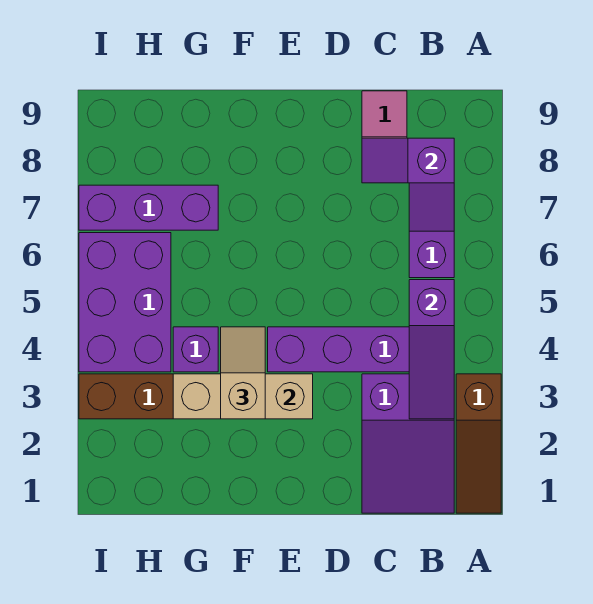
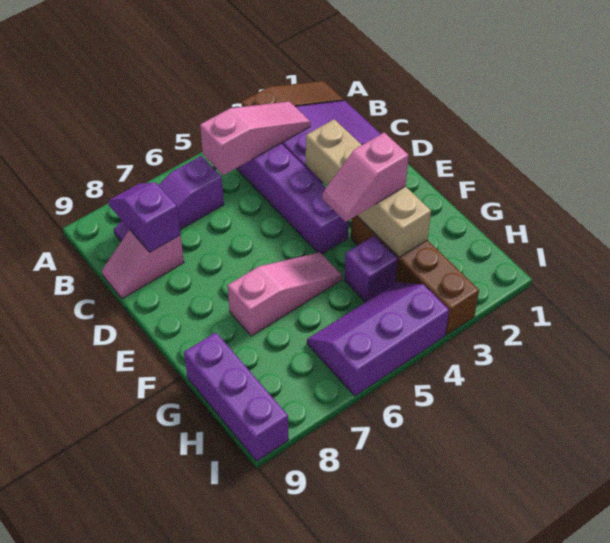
purple slope B3:B5 level 2 top 5 -> pink slope B3:B5 level 2 top 5
purple slope B8:C8 level 2 top B -> purple slope B8:C8 level 2 top C
tan brick E3:G3 level 2 -> tan brick D3:G3 level 2
tan slope F3:F4 level 3 top 3 -> pink slope F3:F4 level 3 top 3
none -> pink slope F5:F7 level 1 top 7
purple brick G7:I7 level 1 -> purple brick G9:I9 level 1
purple brick H4:I6 level 1 -> purple slope H4:I6 level 1 top I

